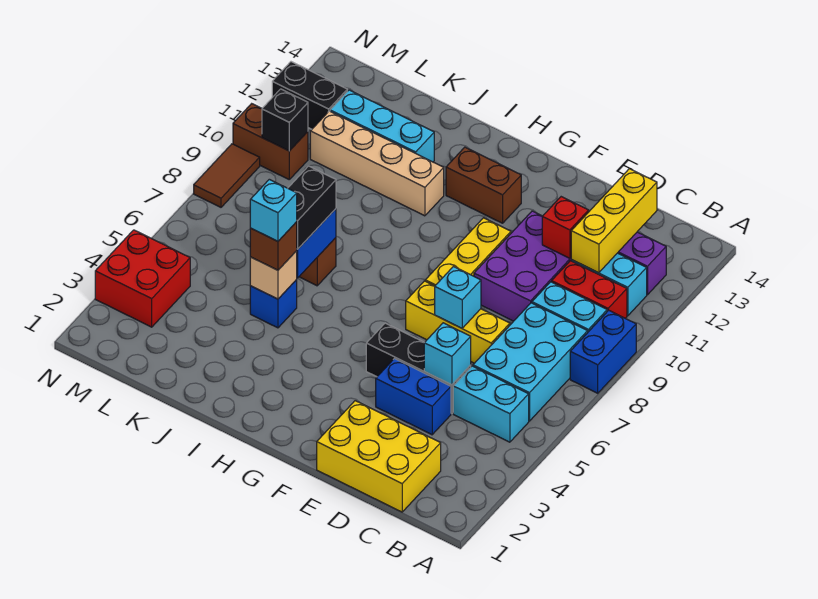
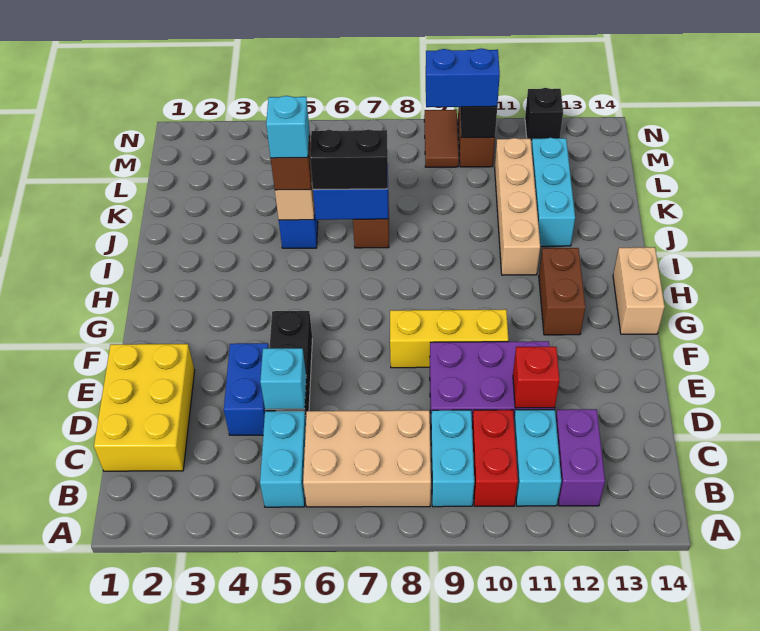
blue brick A8:A9 level 1 -> blue brick M9:M10 level 3
cyan brick B6:C8 level 1 -> tan brick B6:C8 level 1
yellow brick C11:C13 level 2 -> none
yellow brick D7:F7 level 1 -> none
cyan brick E7 level 2 -> none
none -> tan brick G14:H14 level 1
red brick M3:N4 level 1 -> none
black brick M12:N12 level 1 -> black brick N12 level 1
brown tile N8:N9 level 1 -> brown tile M9:N9 level 1

